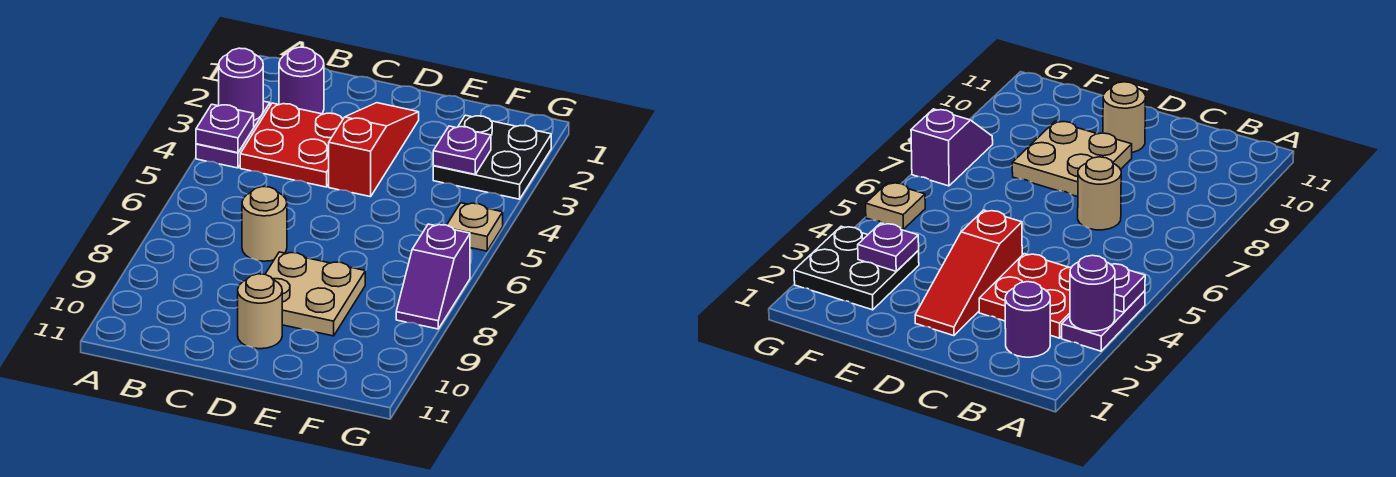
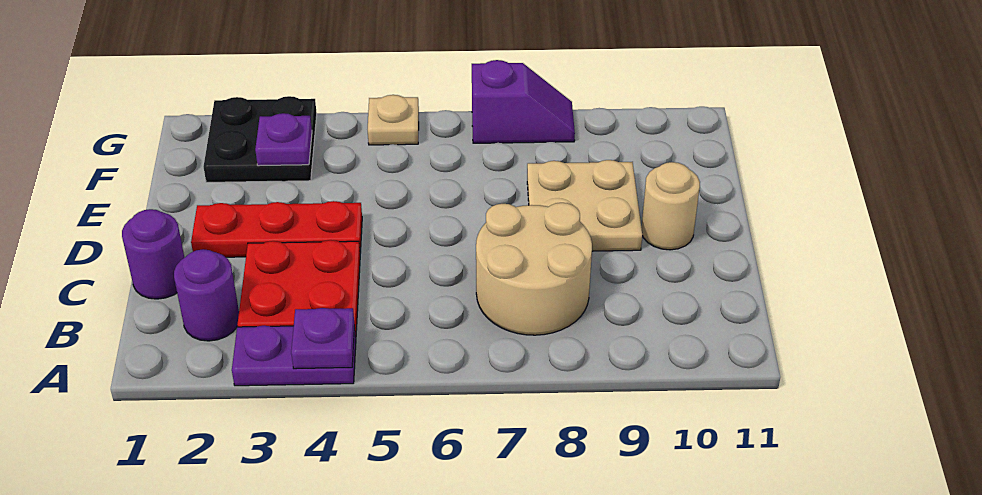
purple round brick A3 level 2 -> purple round brick C1 level 1
tan round brick C7 level 1 -> tan round brick B7:C8 level 1
red slope D2:D4 level 1 top 4 -> red plate D2:D4 level 1

